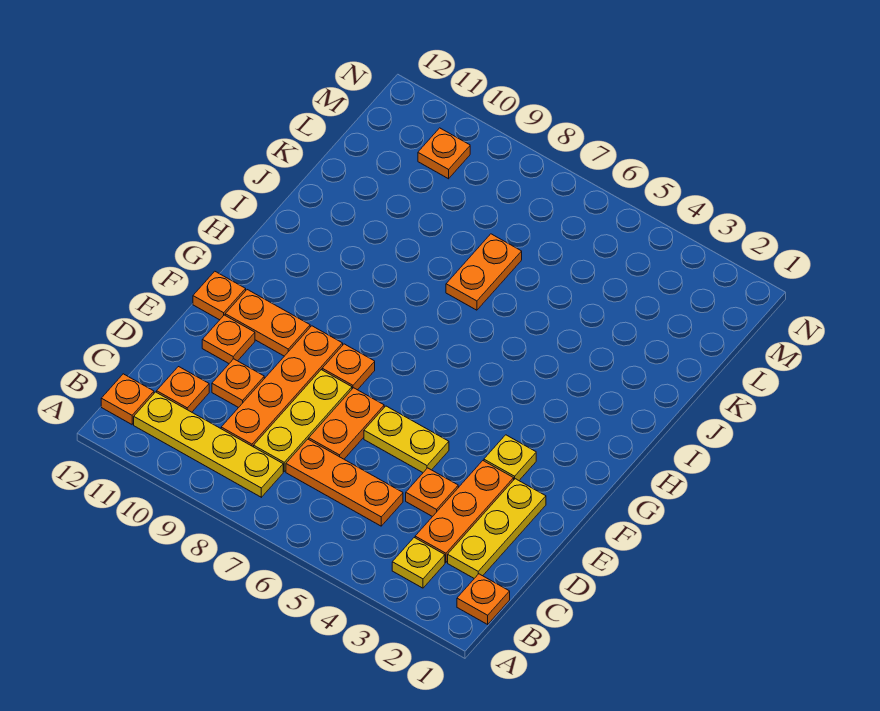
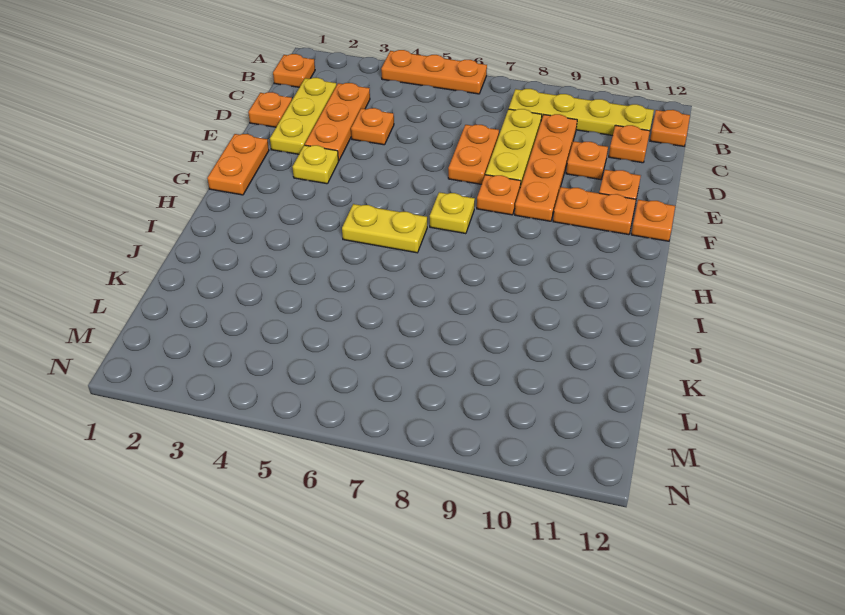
yellow plate B3 level 1 -> yellow plate G7 level 1
orange plate C5:C7 level 1 -> orange plate A4:A6 level 1
yellow plate E5:E6 level 1 -> yellow plate H5:H6 level 1
orange plate J7:K7 level 1 -> orange plate F1:G1 level 1
orange plate M10 level 1 -> orange plate D1 level 1

